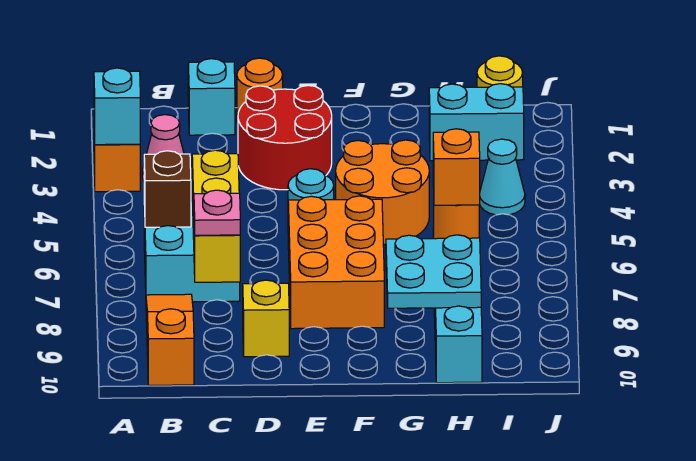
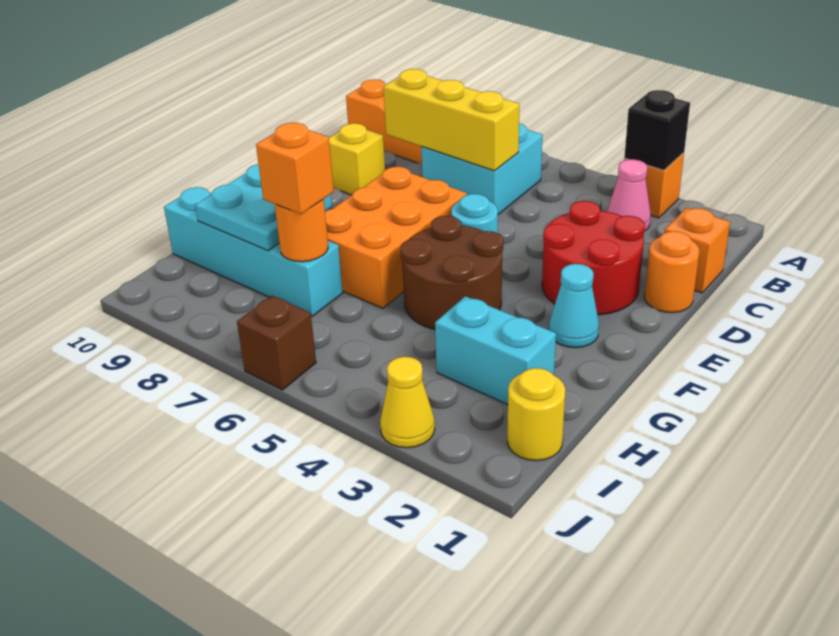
cyan brick A3 level 2 -> black brick A3 level 2
brown brick B6 level 2 -> brown brick J6 level 1
cyan brick C1 level 1 -> orange brick C1 level 1
pink plate C8 level 3 -> none
orange brick E6:F8 level 1 -> orange brick E6:G7 level 1
orange round brick F4:G5 level 1 -> brown round brick F4:G5 level 1
cyan brick H2:I2 level 1 -> cyan brick H2:H3 level 1
cyan cone I4 level 1 -> cyan cone F2 level 1
none -> yellow cone J3 level 1

